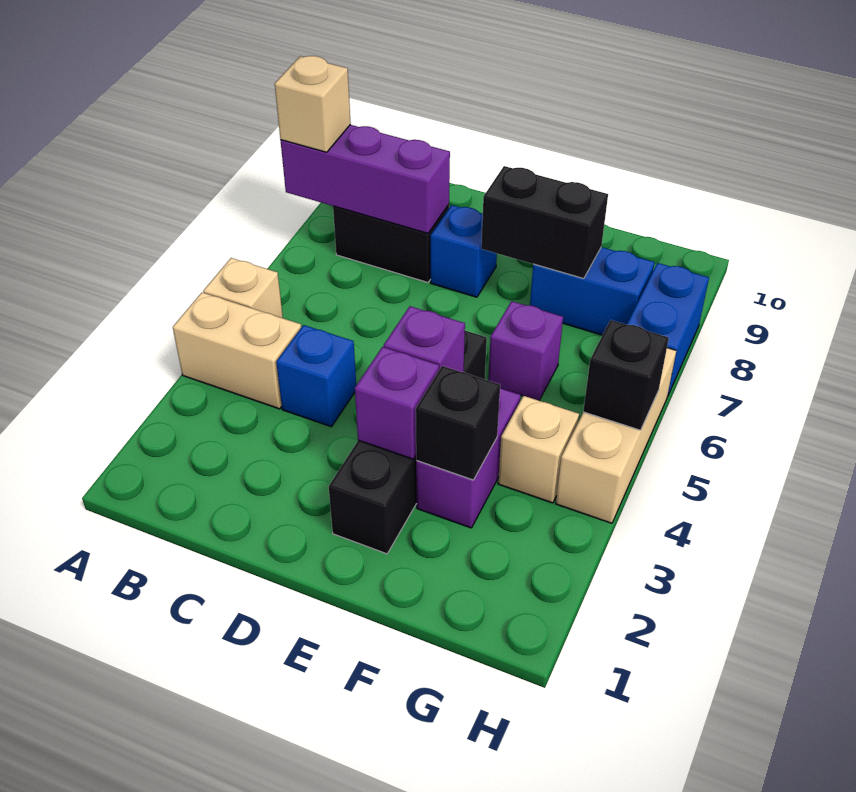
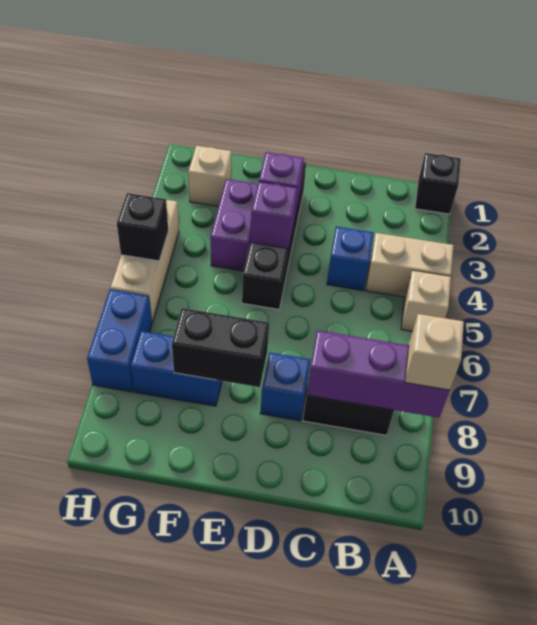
black brick F3 level 2 -> black brick A1 level 1
purple brick F6 level 1 -> none
tan brick G4 level 1 -> tan brick G2 level 1

